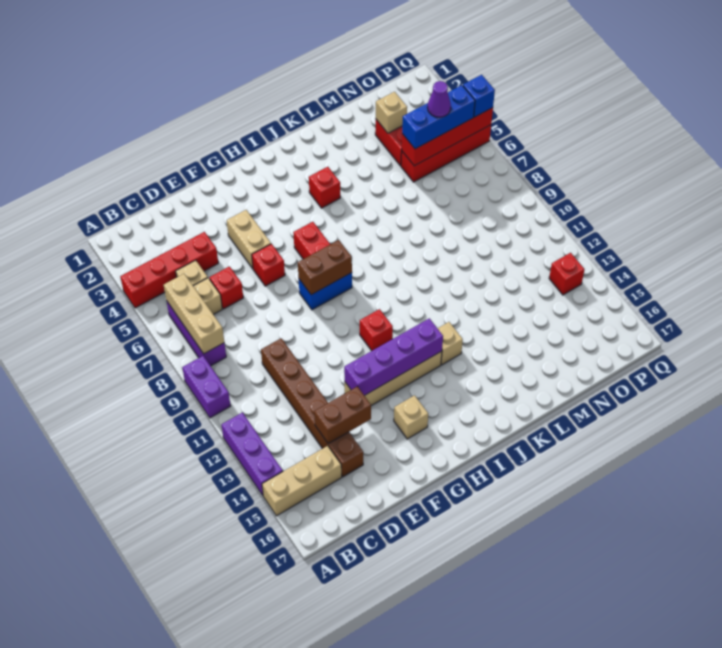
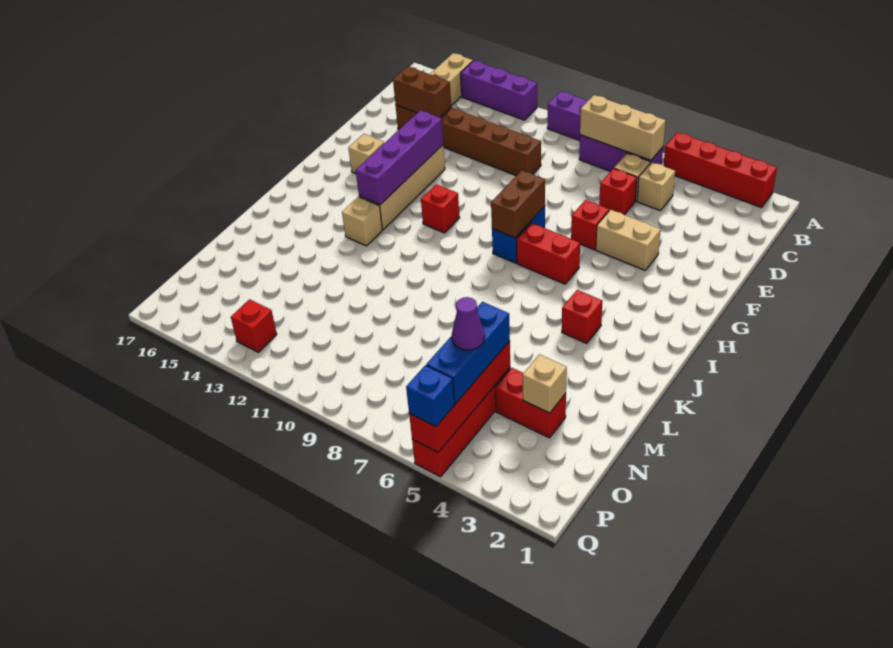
red brick A4:D4 level 1 -> red brick A2:A5 level 1
brown brick D14:E14 level 2 -> brown brick D14:D15 level 2

